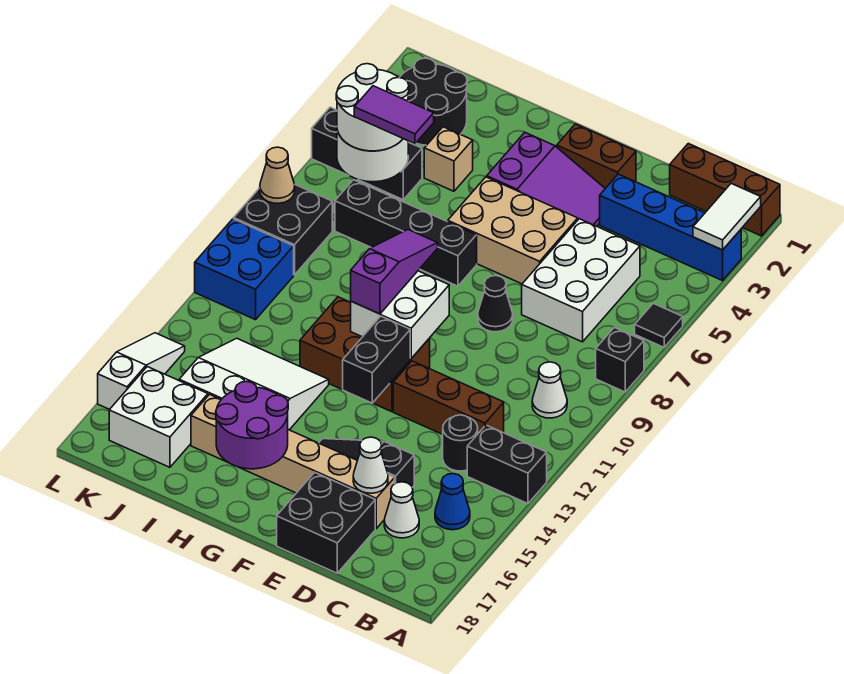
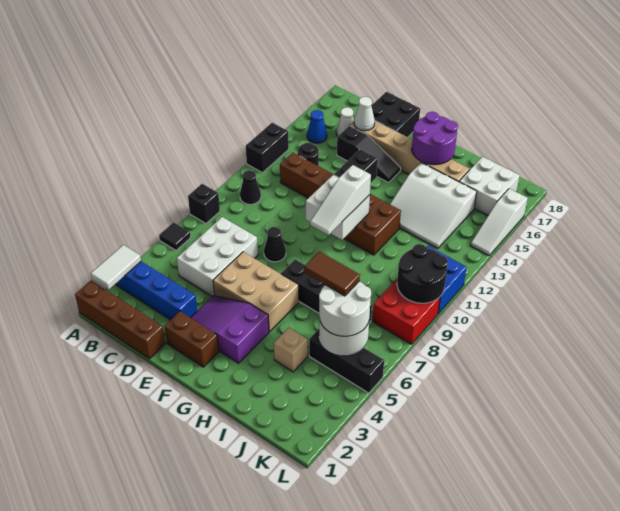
brown brick A1:C1 level 1 -> brown brick A1:D1 level 1
black brick A13:B13 level 1 -> black brick A12:A13 level 1
white cone B10 level 1 -> black cone B10 level 1
purple slope G9:G11 level 3 top 11 -> white slope G9:G11 level 3 top 11
purple tile I6:J6 level 4 -> brown tile I6:J6 level 4
black round brick J2:K3 level 1 -> black round brick K9:L10 level 2
black brick K8:L9 level 1 -> red brick K8:L9 level 1
tan cone L8 level 2 -> none

